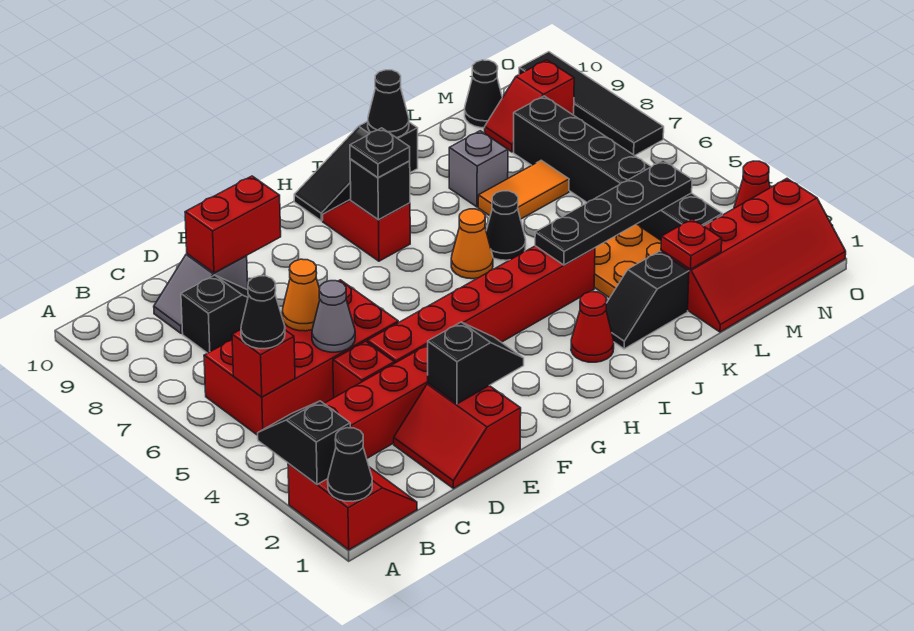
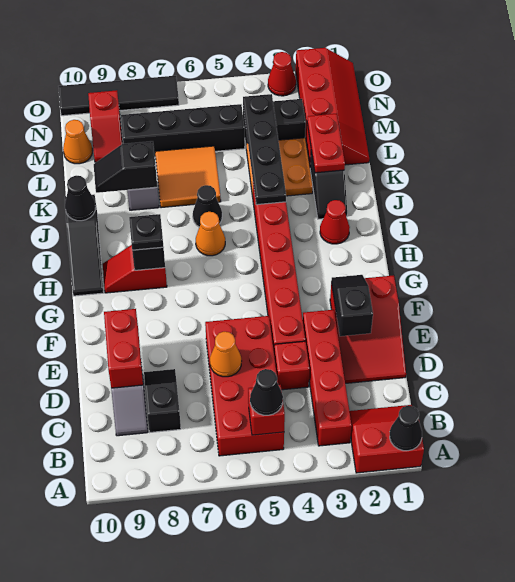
black slope A2:A3 level 2 top 2 -> black slope K8:K9 level 2 top 8
red slope D1:E2 level 1 top E -> red slope D1:F2 level 1 top F
grey cone D5 level 2 -> none
orange tile K7:L7 level 1 -> orange tile K6:L7 level 1
red plate L2 level 2 -> red plate K2:L2 level 2
black cone M10 level 1 -> orange cone M10 level 1

